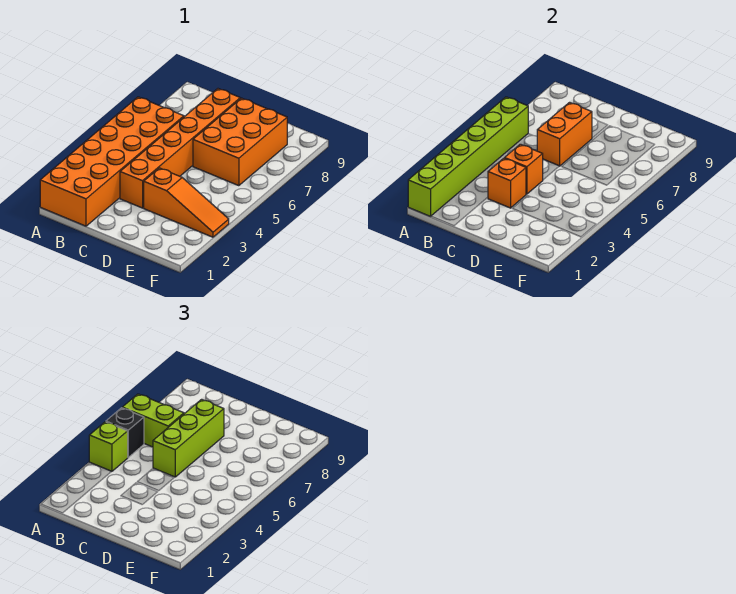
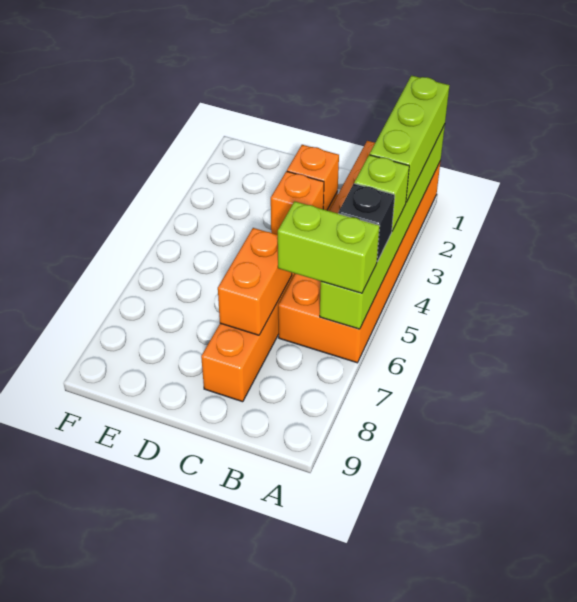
lime brick C5:C7 level 3 -> lime brick A1:A3 level 3
orange slope D3:F3 level 1 top D -> none
orange brick D6:E8 level 1 -> none

